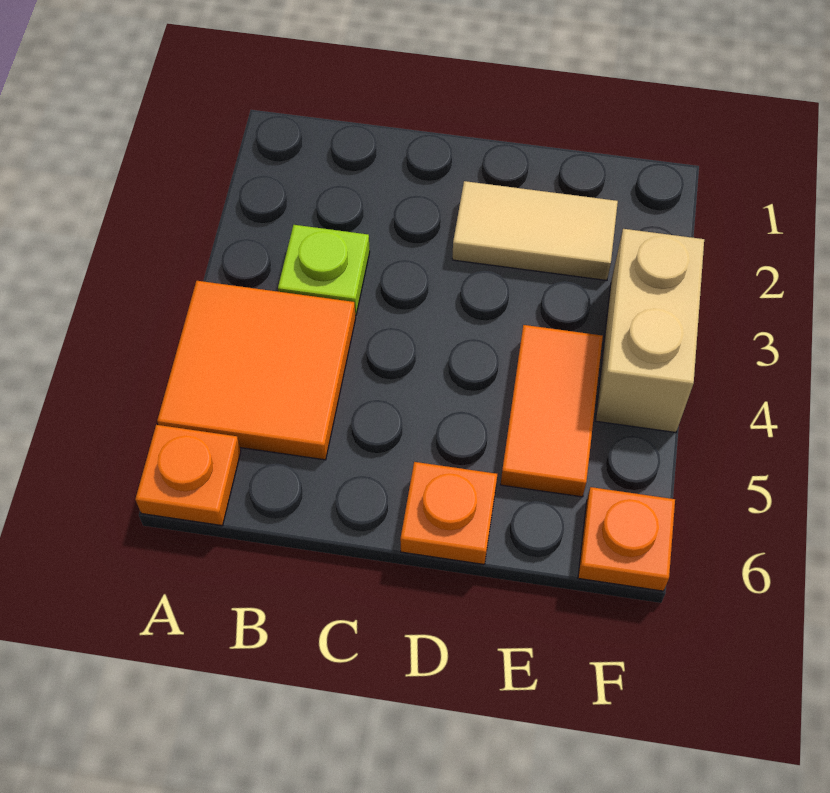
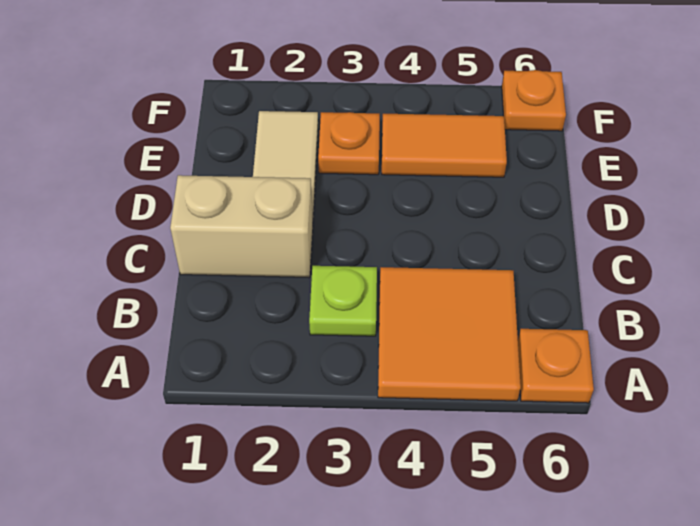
orange plate D6 level 1 -> orange plate E3 level 1
tan brick F3:F4 level 1 -> tan brick C1:C2 level 1

